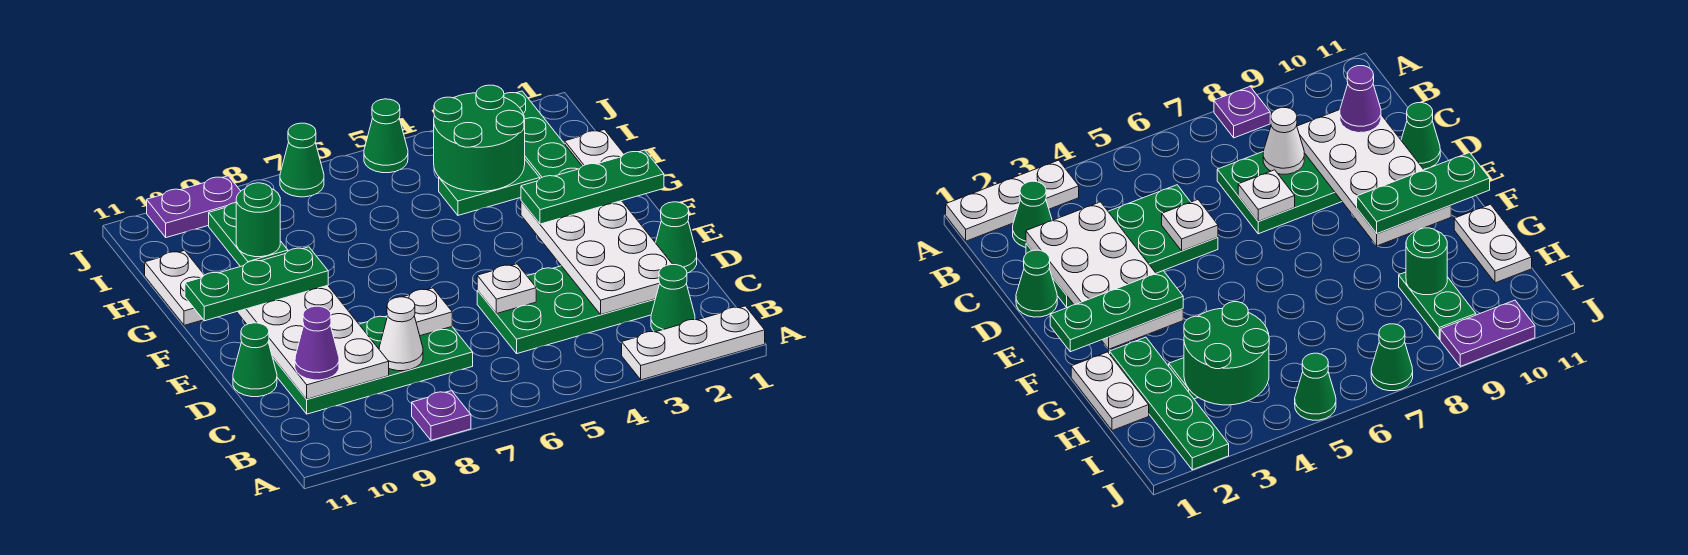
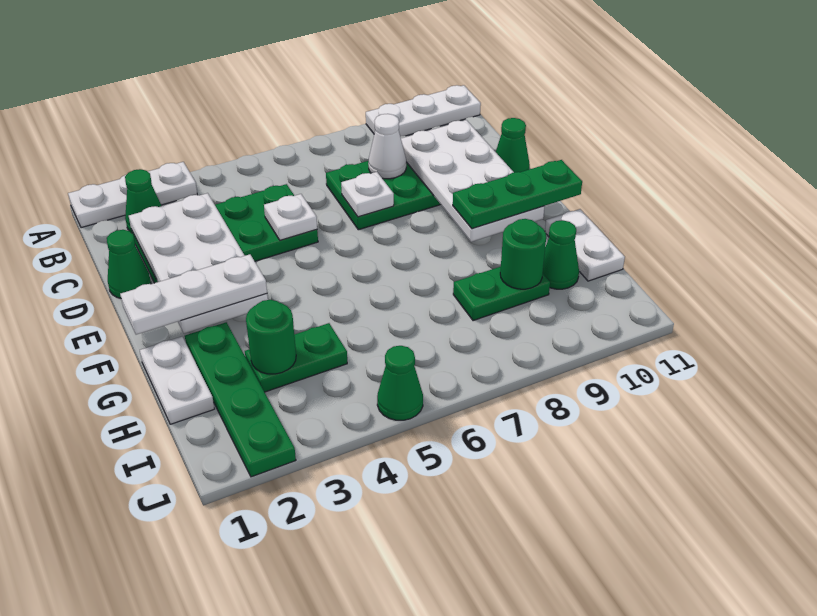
purple plate A8 level 1 -> none
none -> white plate A9:A11 level 1
purple cone C10 level 3 -> none
green plate F1:F3 level 3 -> white plate F1:F3 level 3
green round brick H3:I4 level 2 -> green round brick H3 level 2
green plate H9:I9 level 1 -> green plate H8:H9 level 1
green cone J7 level 1 -> green cone H10 level 1
purple plate J9:J10 level 1 -> none

